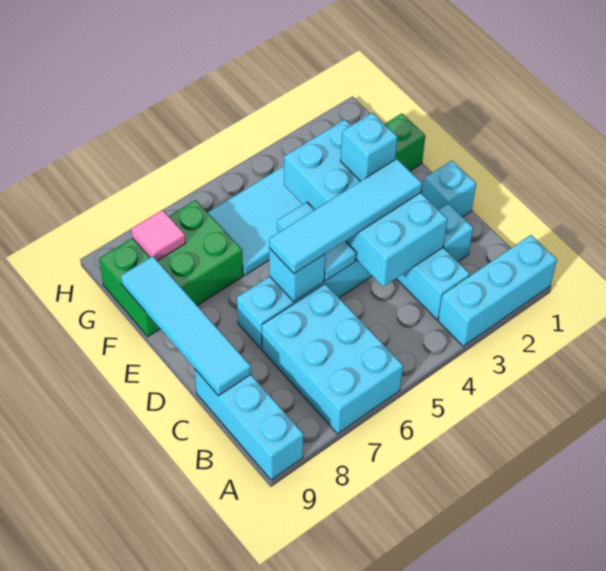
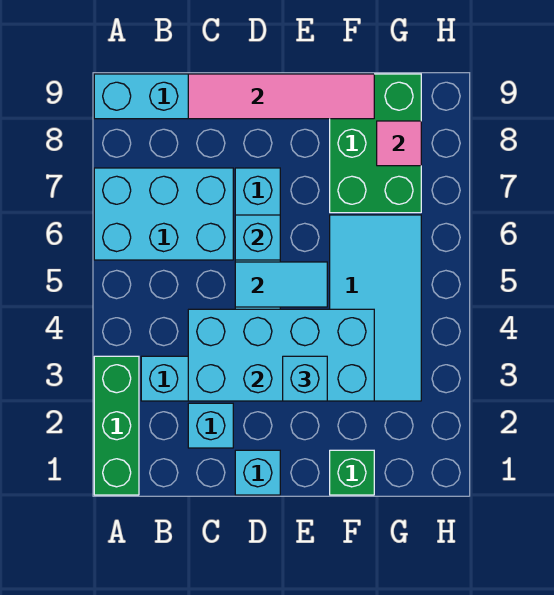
cyan brick A1:A3 level 1 -> green brick A1:A3 level 1
cyan tile C9:F9 level 2 -> pink tile C9:F9 level 2
cyan tile D3:D6 level 3 -> none

